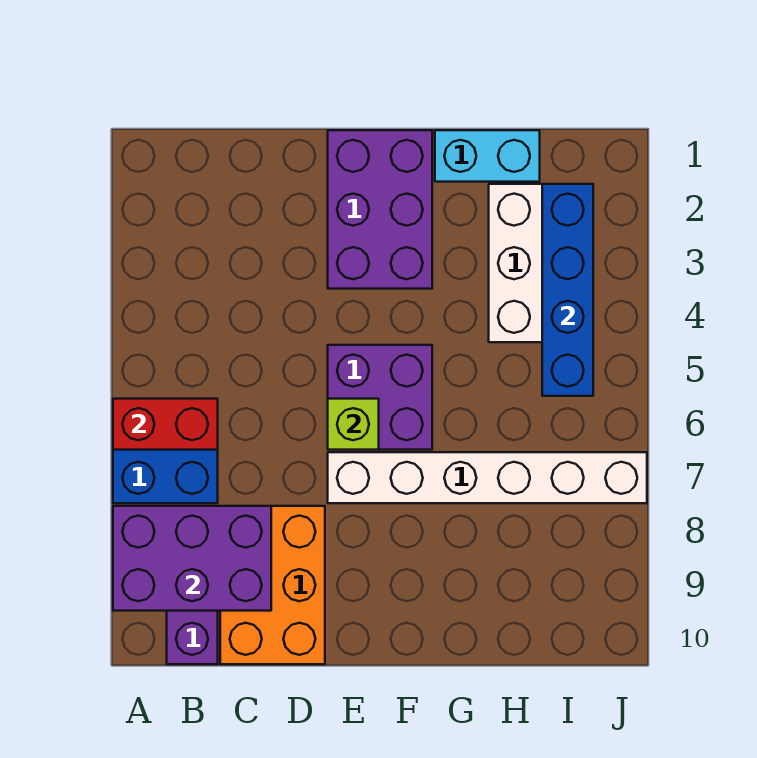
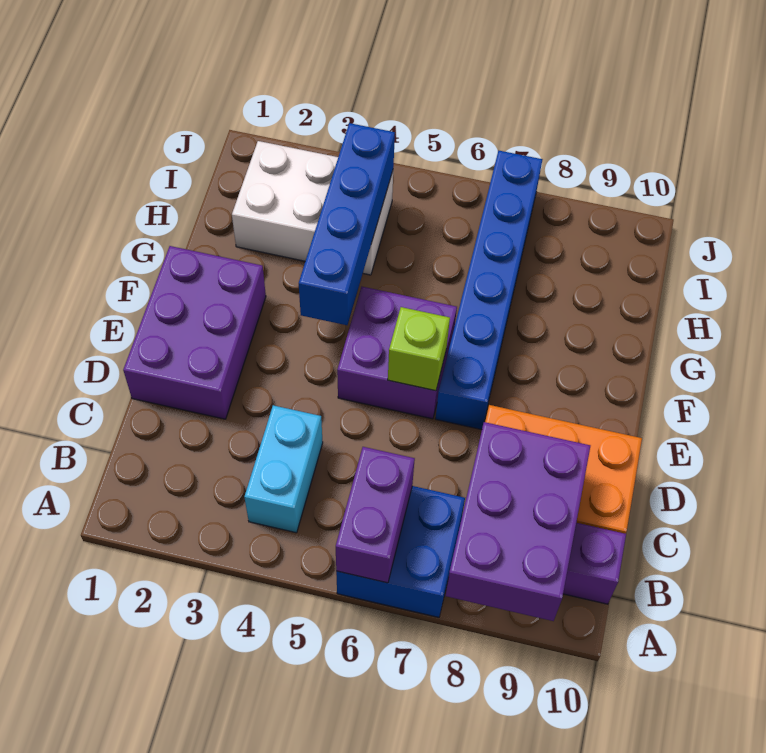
red brick A6:B6 level 2 -> purple brick A6:B6 level 2
purple brick E1:F3 level 1 -> purple brick D1:F2 level 1
white brick E7:J7 level 1 -> blue brick E7:J7 level 1
cyan brick G1:H1 level 1 -> cyan brick B4:C4 level 1
blue brick I2:I5 level 2 -> blue brick F4:I4 level 2

